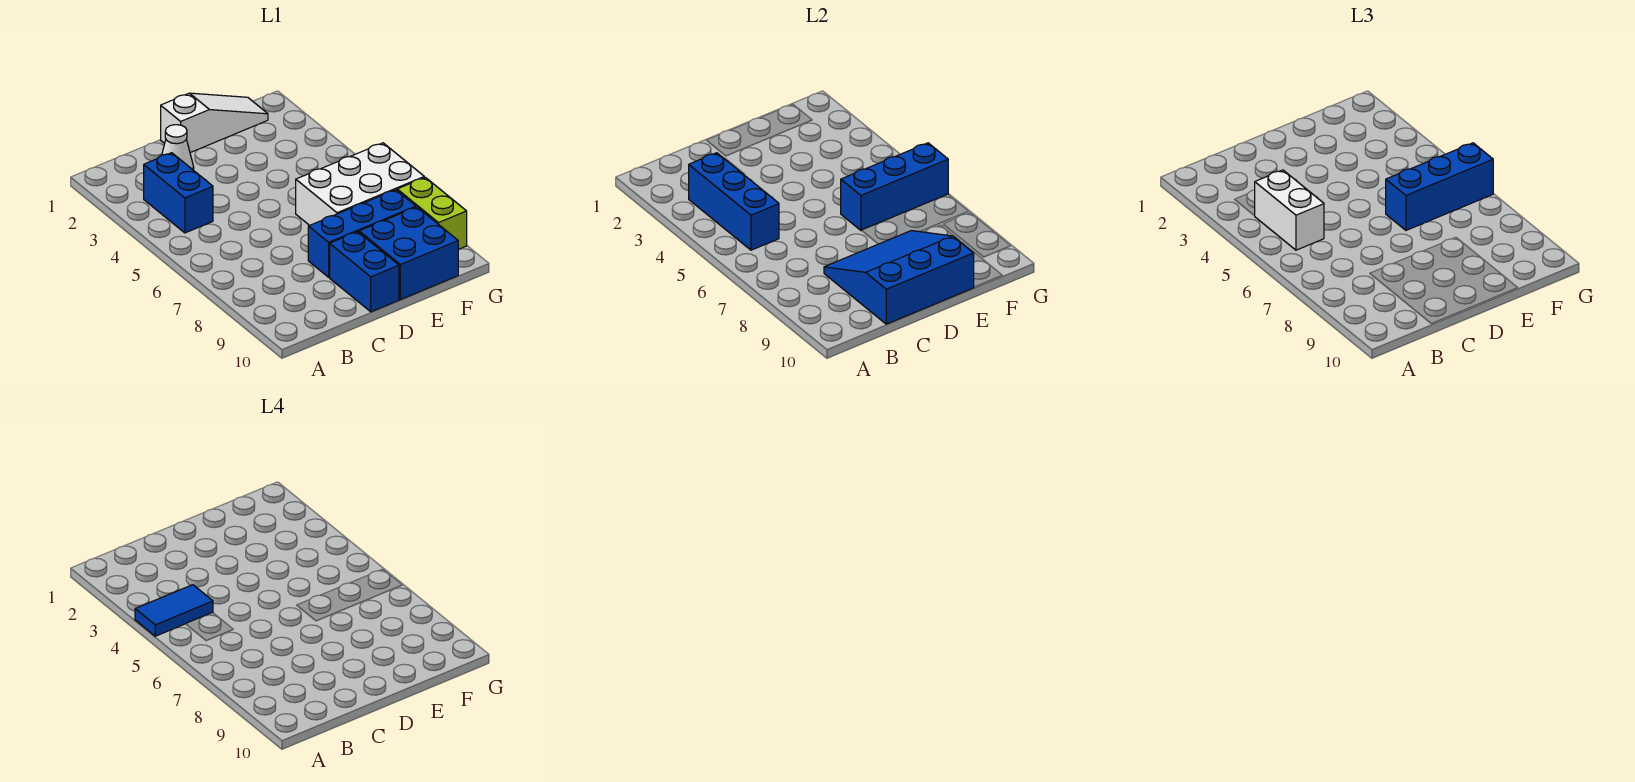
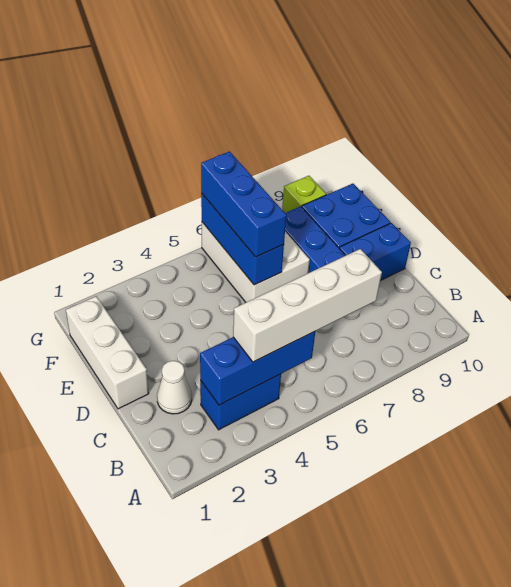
blue tile A4:B4 level 4 -> none
white brick B4:B5 level 3 -> white brick B4:B7 level 3
blue slope C8:E10 level 2 top 10 -> none
white slope D1:F1 level 1 top D -> white brick D1:F1 level 1
lime brick G8:G9 level 1 -> lime brick G9 level 1

